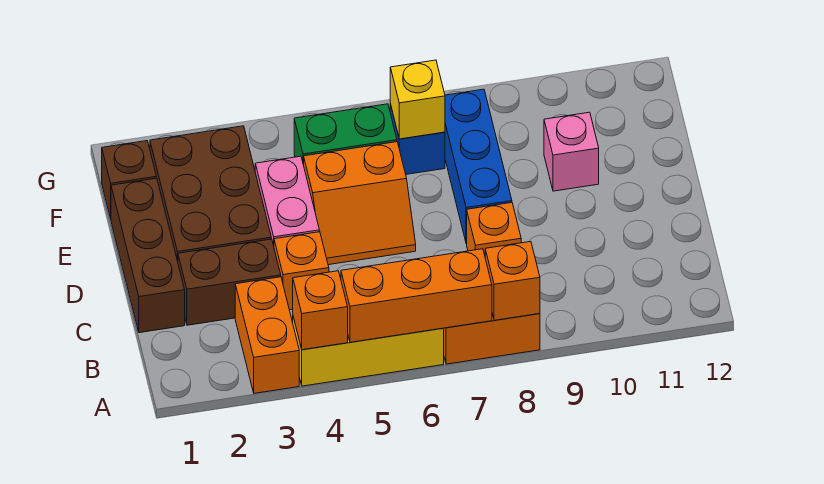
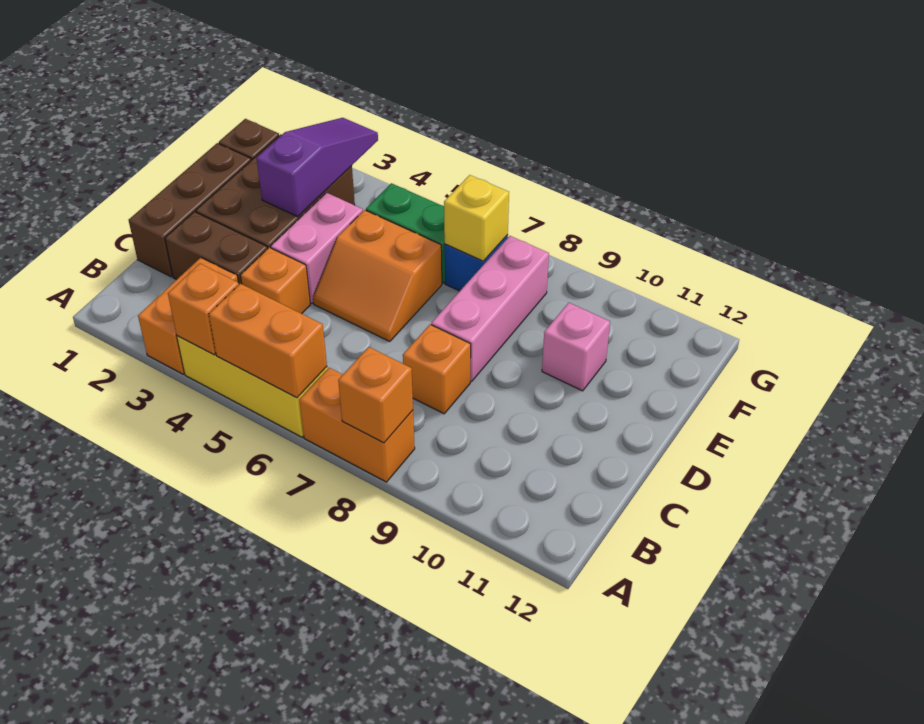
orange brick A5:A7 level 2 -> orange brick A5:A6 level 2
blue brick D8:F8 level 1 -> pink brick D8:F8 level 1
none -> purple slope E3:G3 level 2 top E

